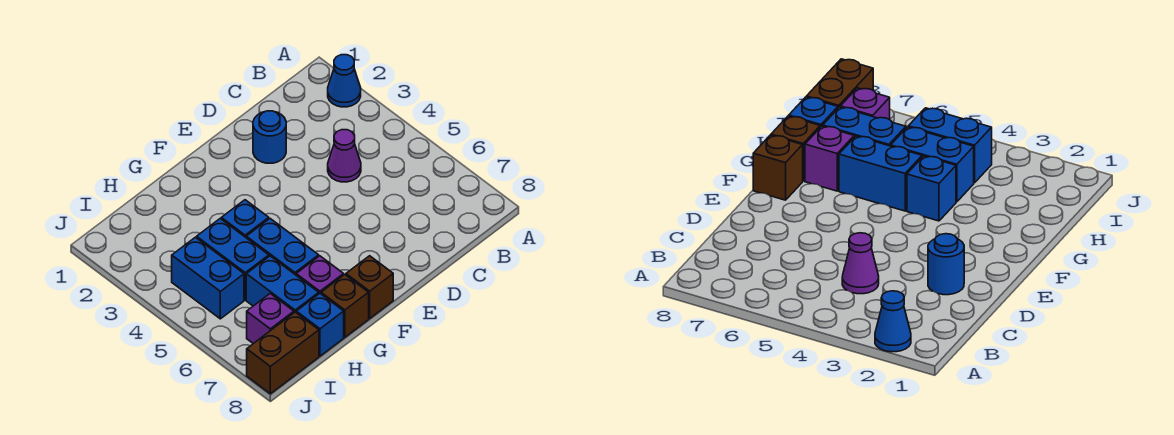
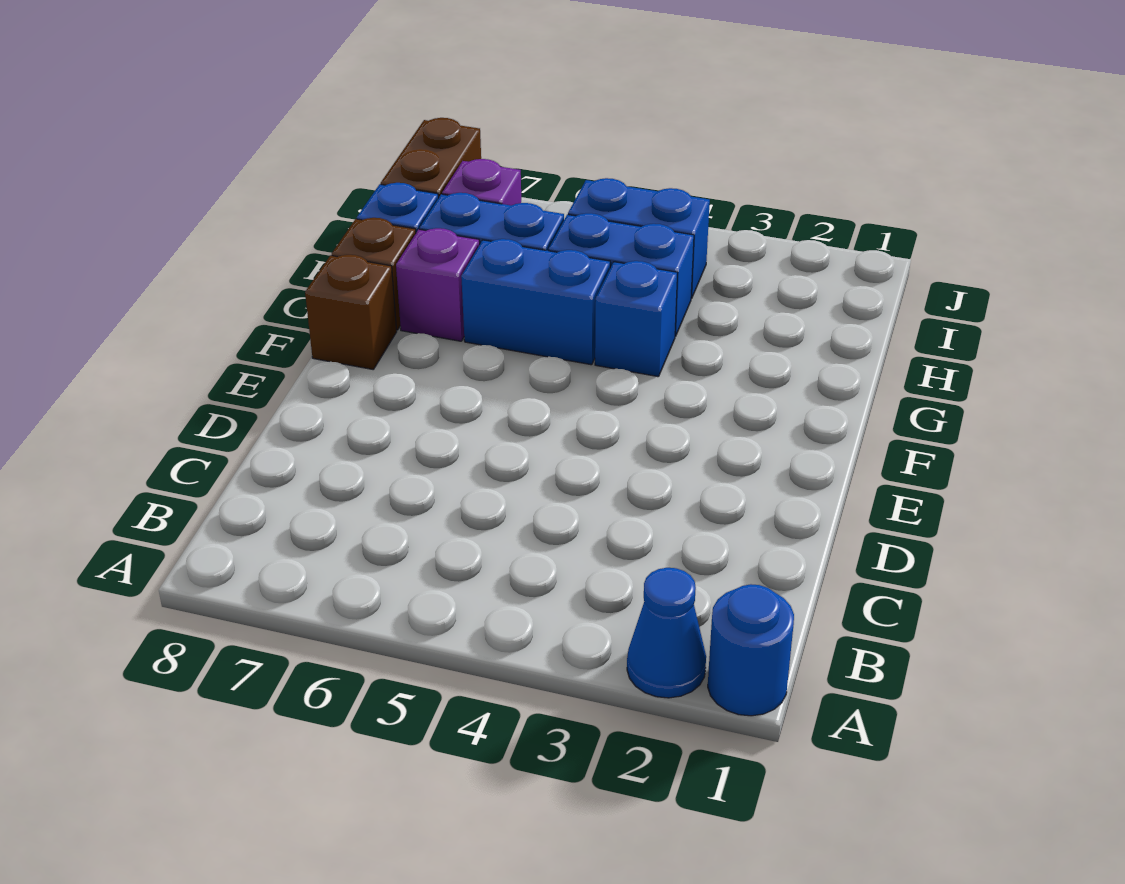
purple cone C4 level 1 -> none
blue round brick D2 level 1 -> blue round brick A1 level 1

